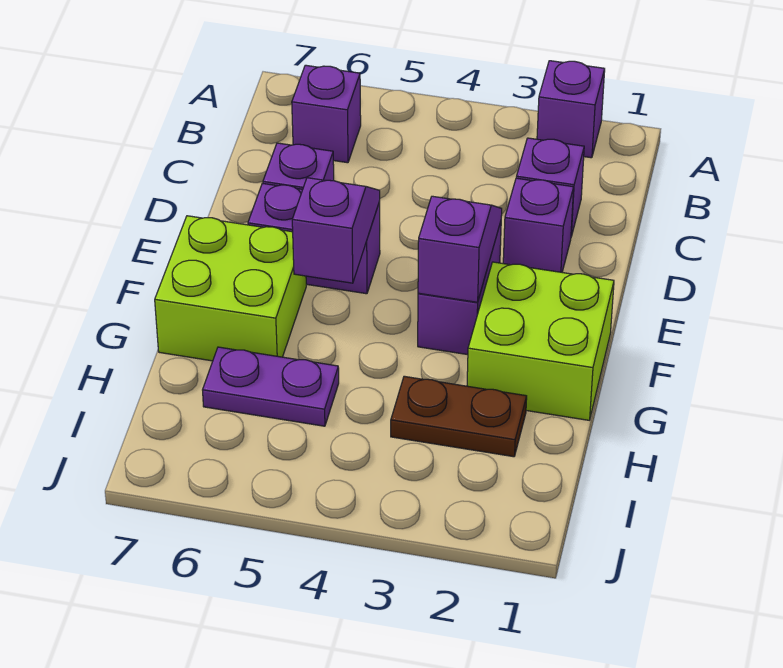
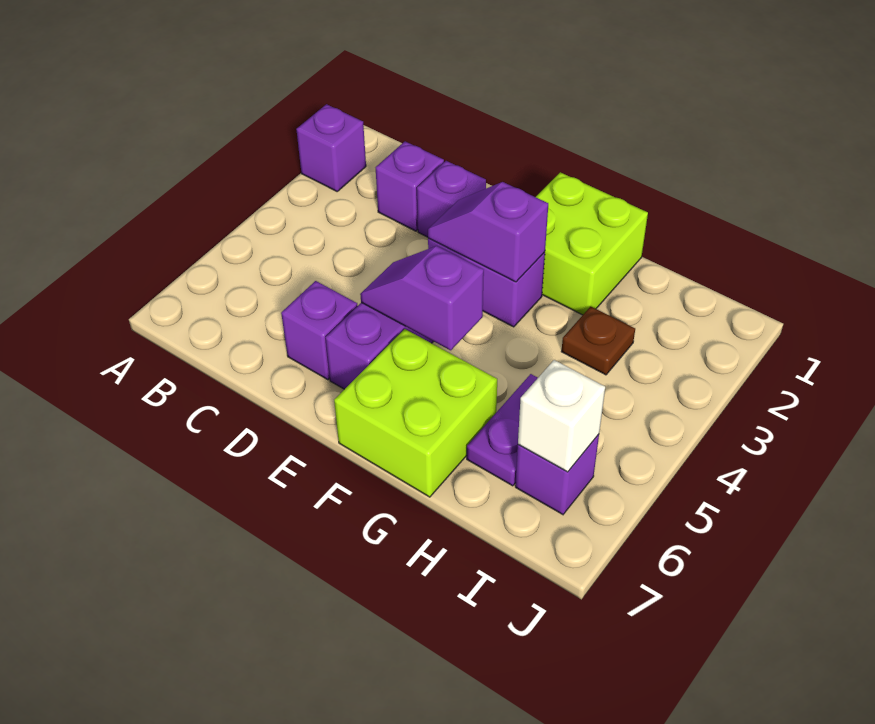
purple brick B6 level 1 -> purple brick I6 level 1
brown plate H2:H3 level 1 -> brown plate H3 level 1
none -> white brick I6 level 2

